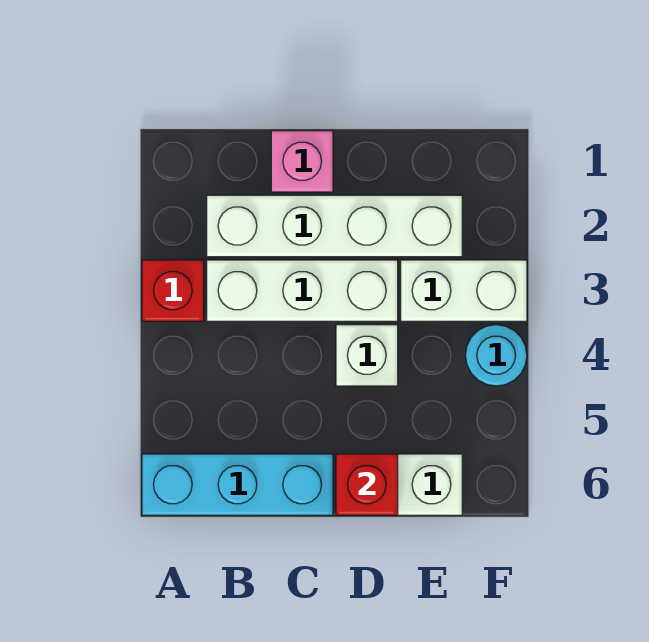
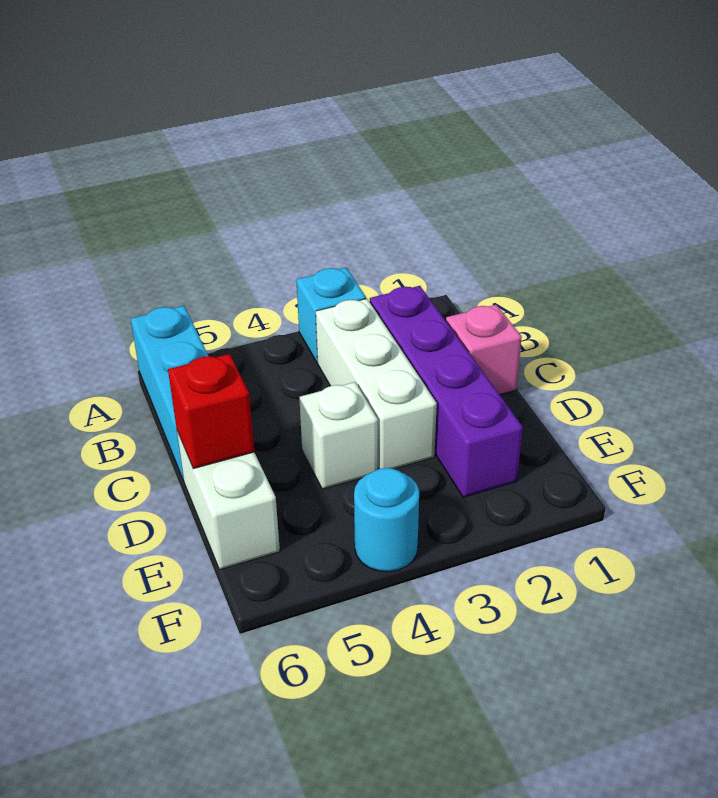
red brick A3 level 1 -> cyan brick A3 level 1
white brick B2:E2 level 1 -> purple brick B2:E2 level 1
white brick E3:F3 level 1 -> none

